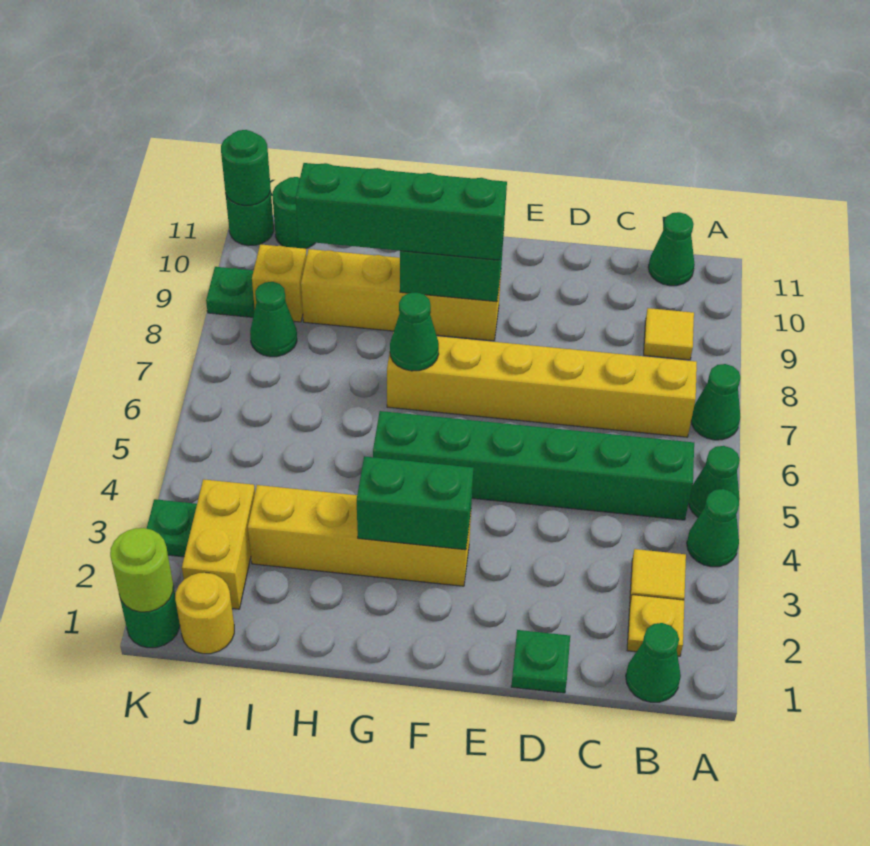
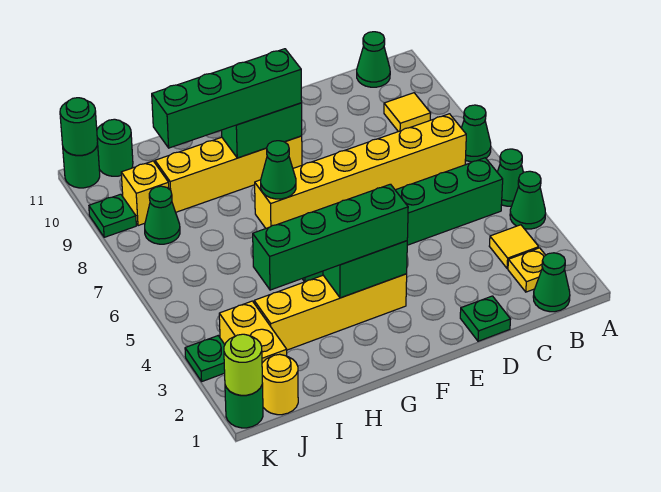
none -> green brick F3:I3 level 3

